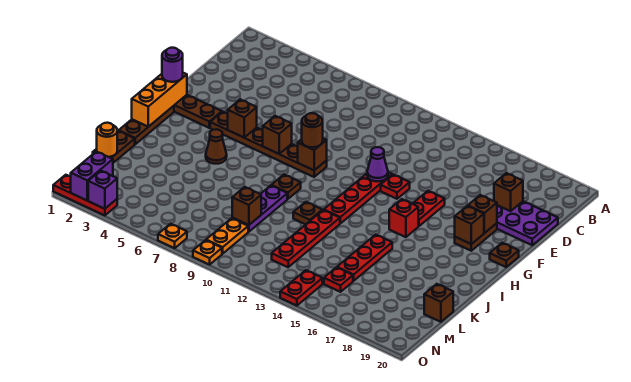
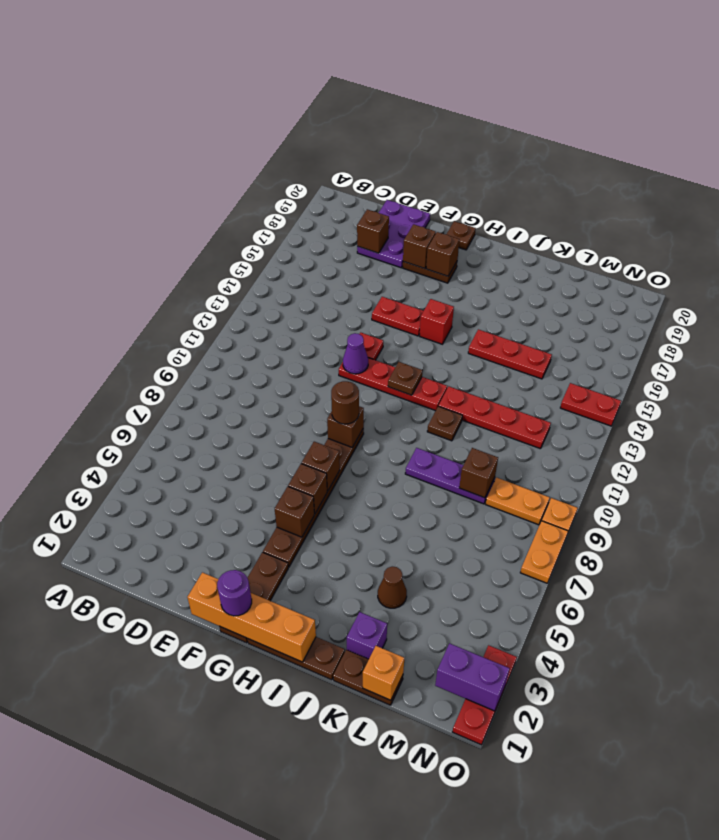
orange brick G1:I1 level 2 -> orange brick F1:I1 level 2
brown cone I5 level 1 -> brown cone K4 level 1
brown plate I9 level 1 -> brown plate H12 level 2
orange round brick L1 level 2 -> orange brick L1 level 2
brown brick L20 level 1 -> brown brick G6 level 2
red plate M15 level 1 -> none
purple brick O3 level 2 -> purple brick K2 level 1
orange plate O7 level 1 -> orange plate O7:O8 level 1

